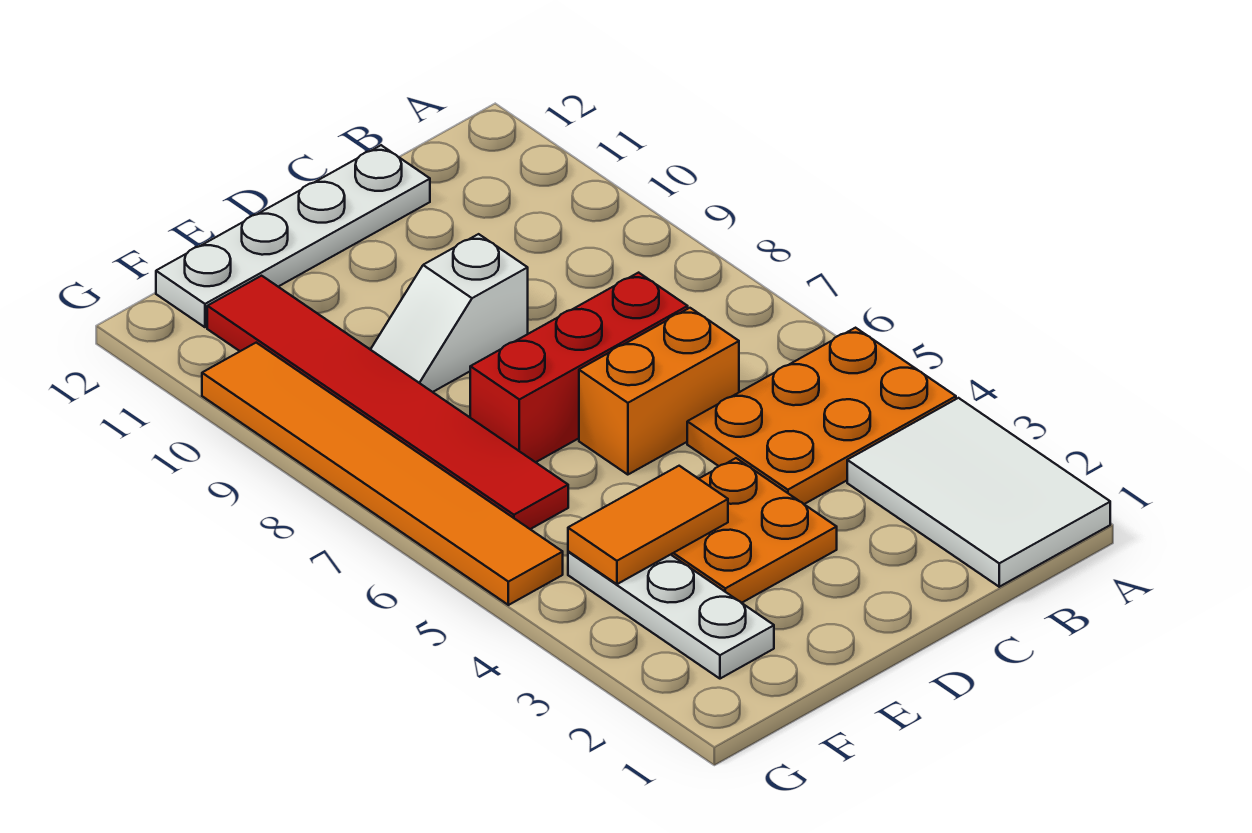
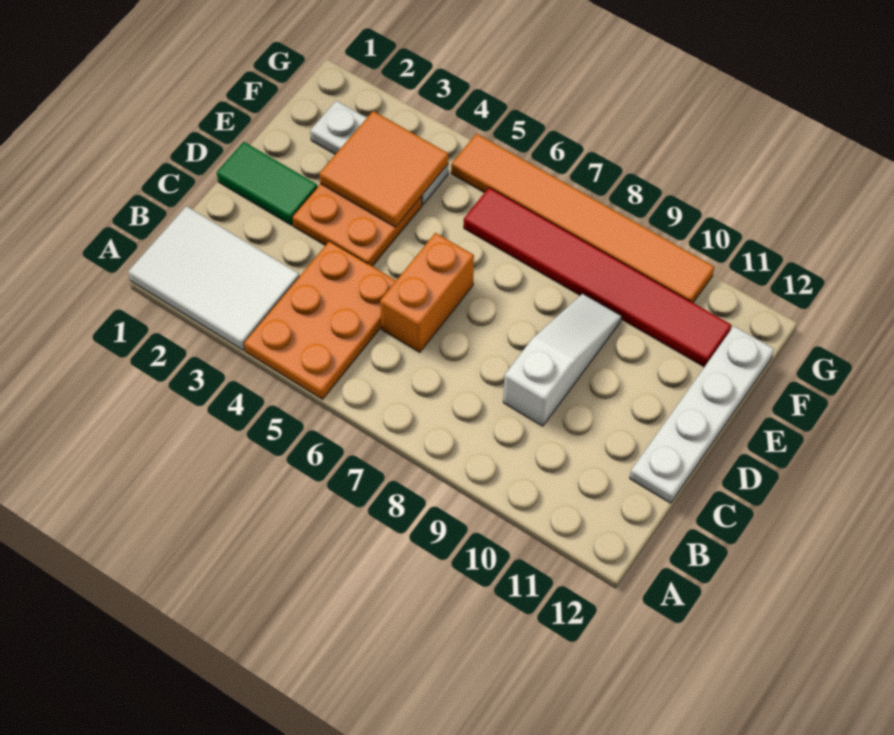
red brick C7:E7 level 1 -> none
none -> green tile D1:D2 level 1
white slope D9:E9 level 1 top D -> white slope C9:E9 level 1 top C
orange tile E4:F4 level 2 -> orange tile E3:F4 level 2

